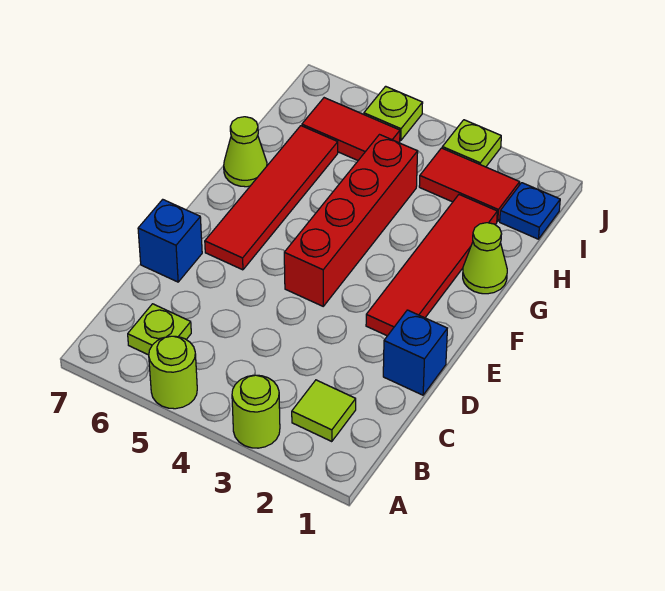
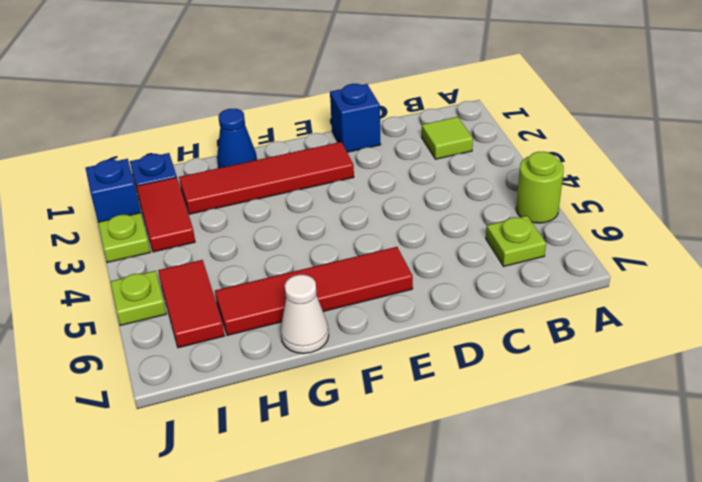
lime round brick A3 level 1 -> none
blue brick D7 level 1 -> blue brick J2 level 1
red brick E4:H4 level 1 -> none
lime cone G1 level 1 -> blue cone G1 level 1
lime cone G7 level 1 -> white cone G7 level 1

